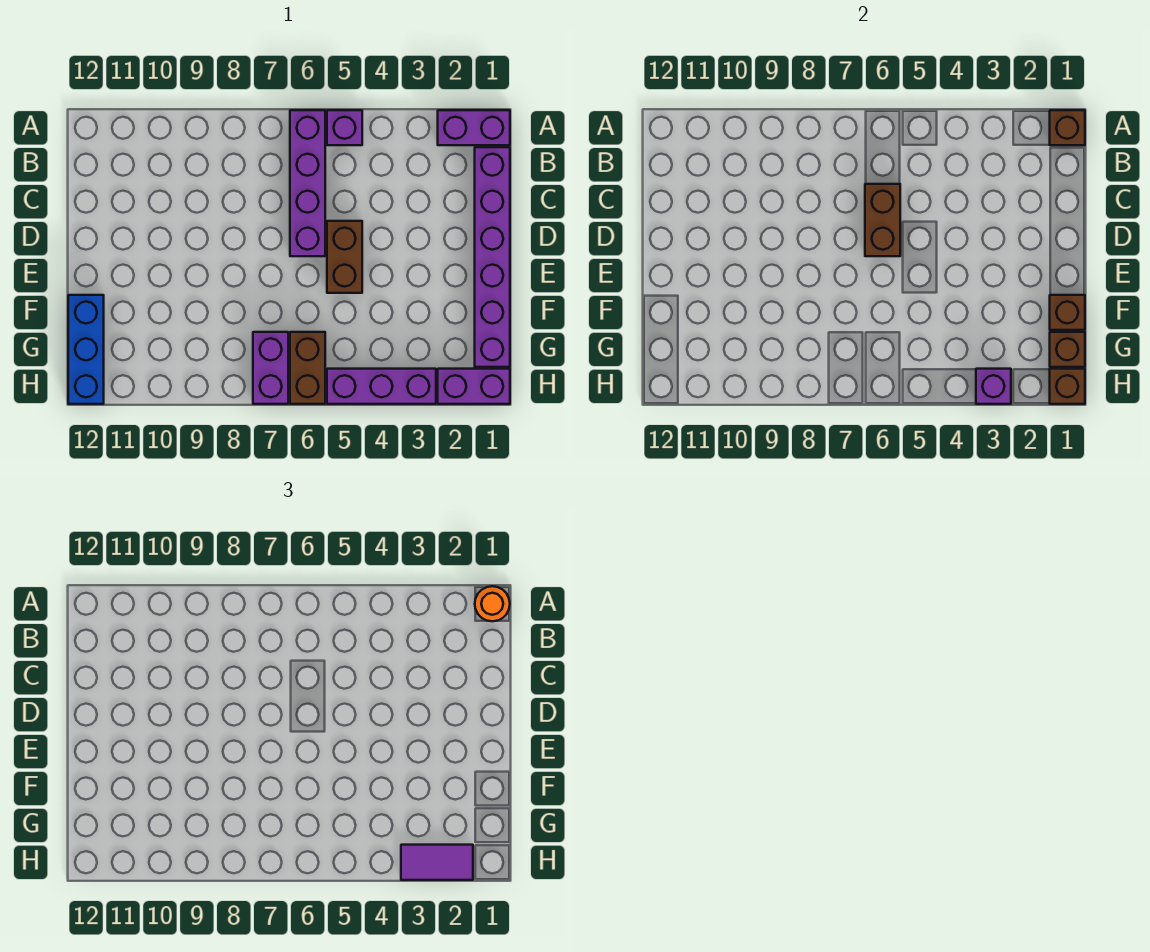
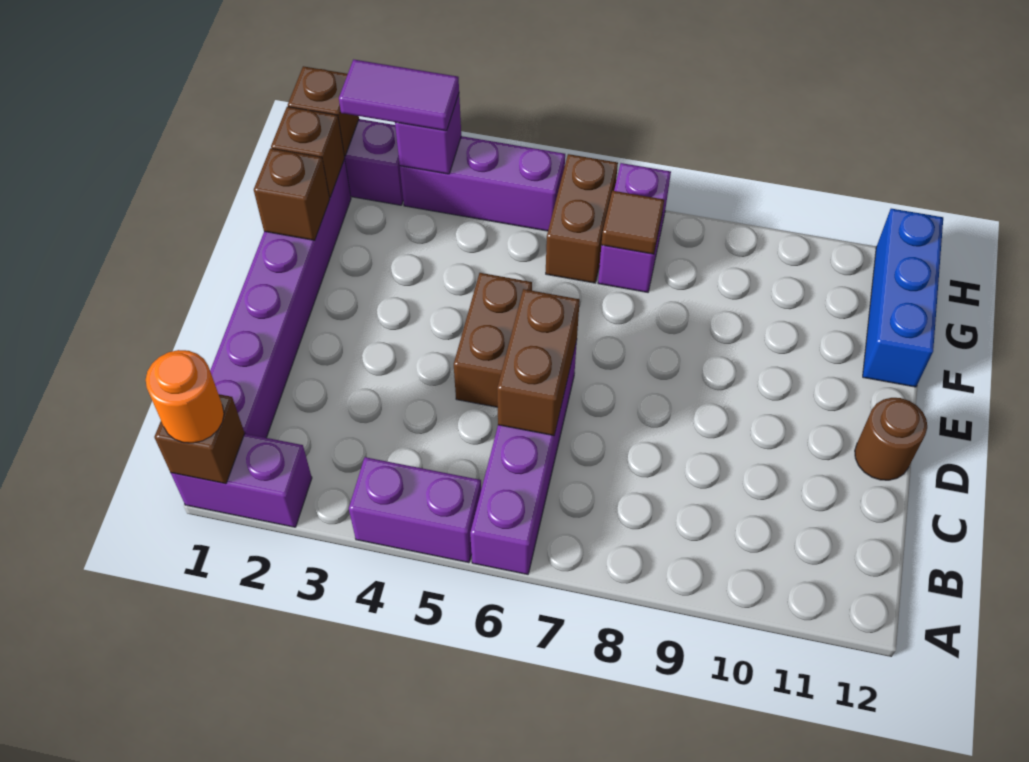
purple brick A5 level 1 -> purple brick A4:A5 level 1
none -> brown round brick D12 level 1
none -> brown tile G7 level 2

